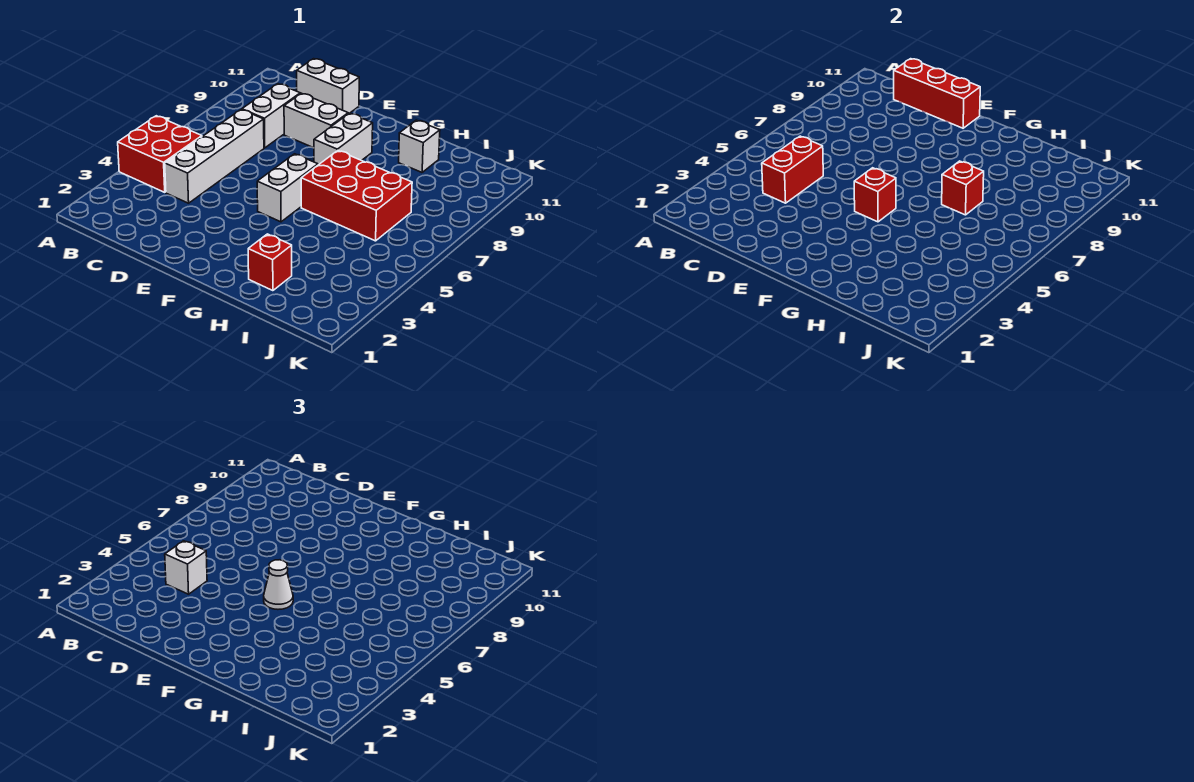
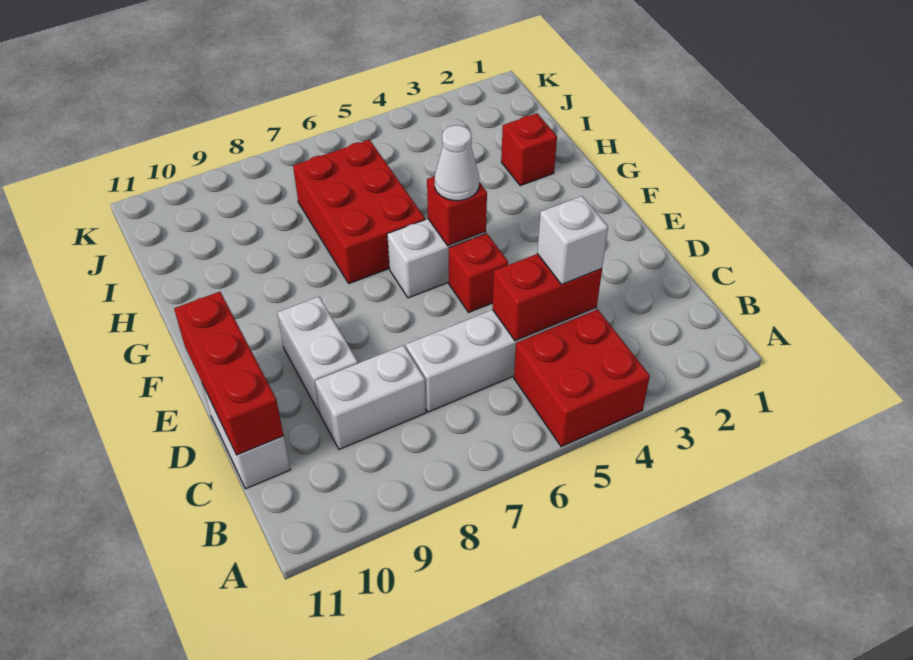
white brick F8:F9 level 1 -> none
red brick H7 level 2 -> red brick E5 level 1
white brick H10 level 1 -> none

